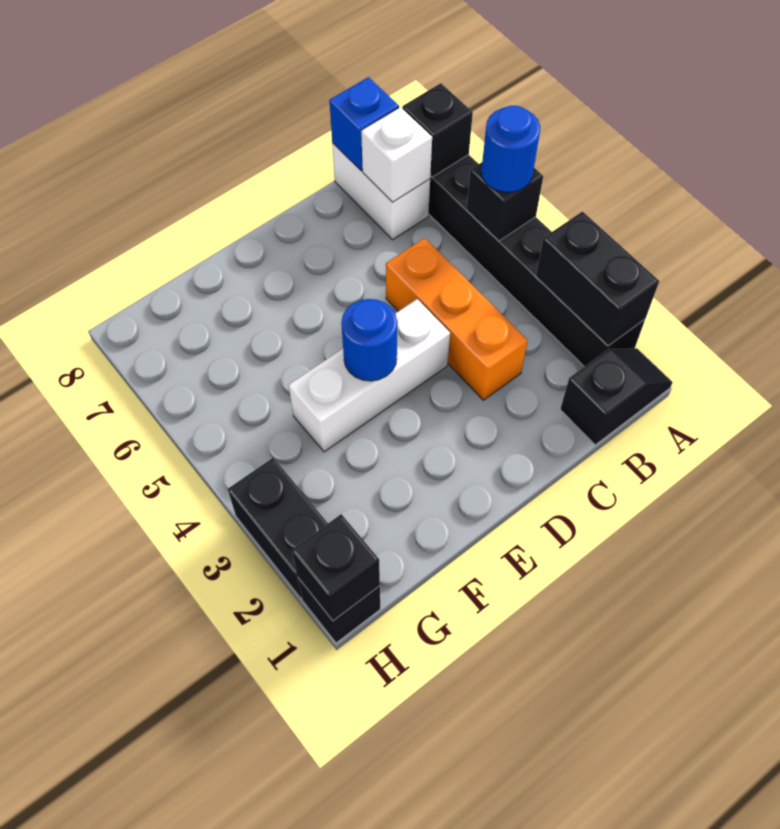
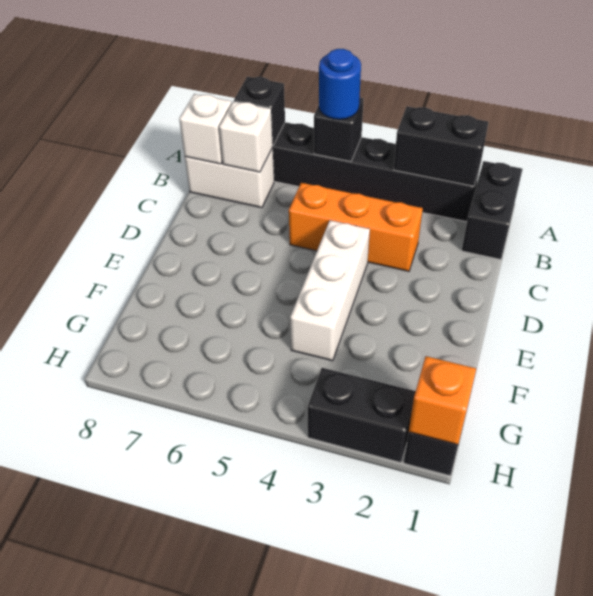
black slope A1:B1 level 1 top B -> black brick A1:B1 level 1
blue brick B8 level 2 -> white brick B8 level 2
blue round brick E4 level 2 -> none
black brick H1 level 2 -> orange brick H1 level 2

